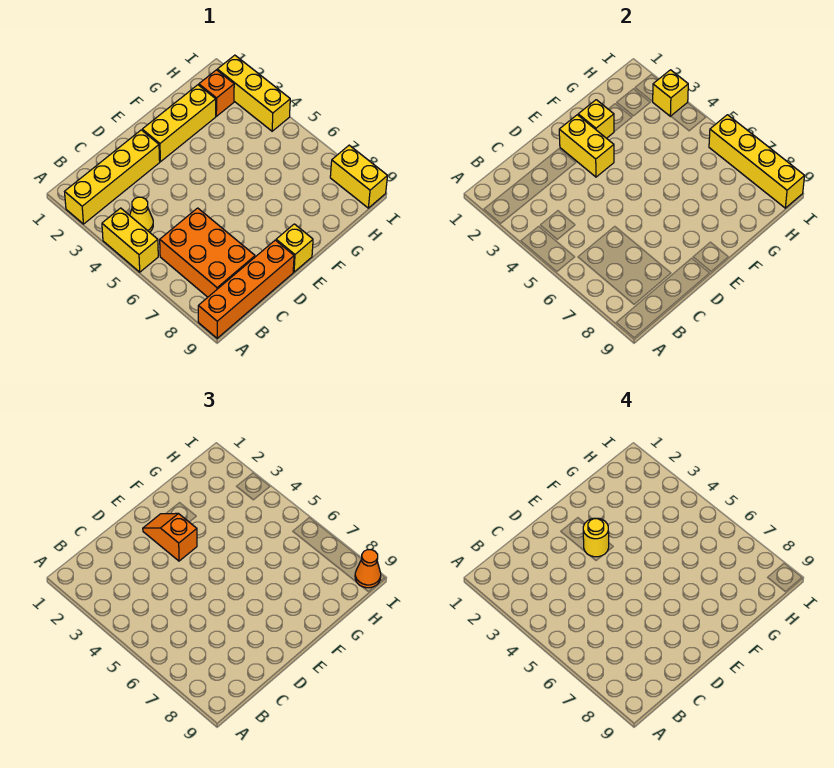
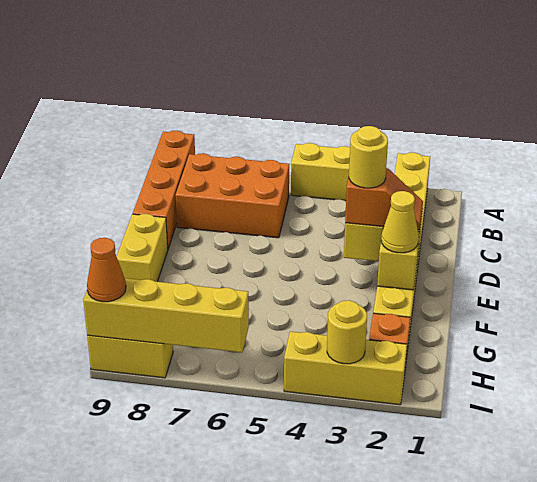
yellow cone B4 level 1 -> yellow cone F2 level 3
yellow brick E9 level 1 -> yellow brick E9:F9 level 1
yellow brick I3 level 2 -> yellow round brick I3 level 2

